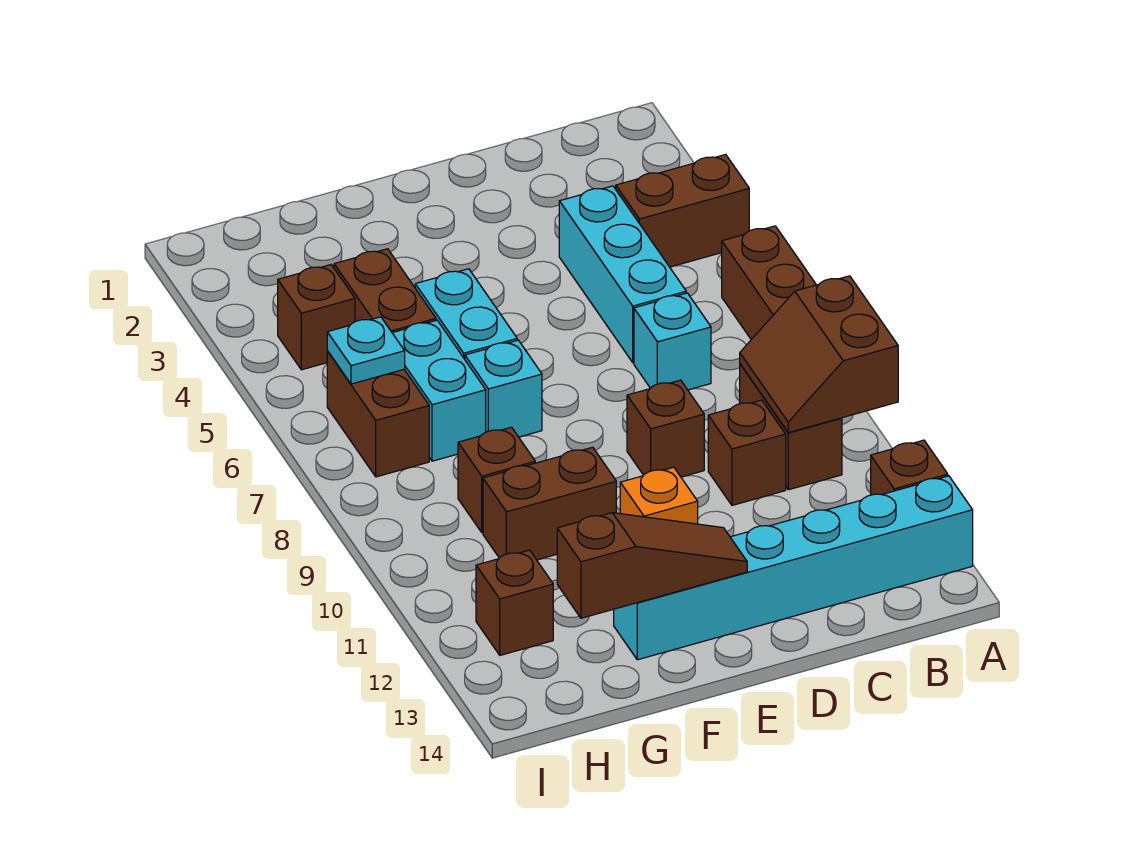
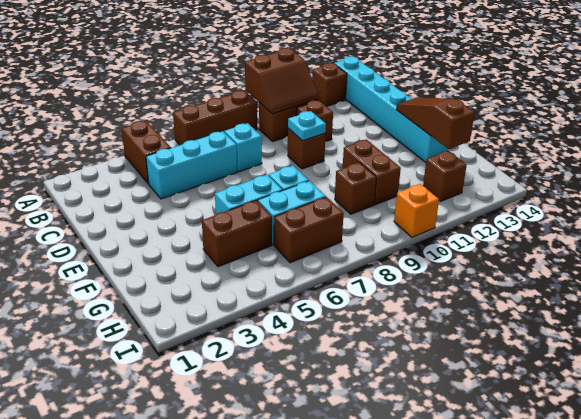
orange brick E11 level 1 -> orange brick I10 level 1
brown brick H4 level 1 -> none
cyan plate H6 level 2 -> cyan plate D9 level 2

